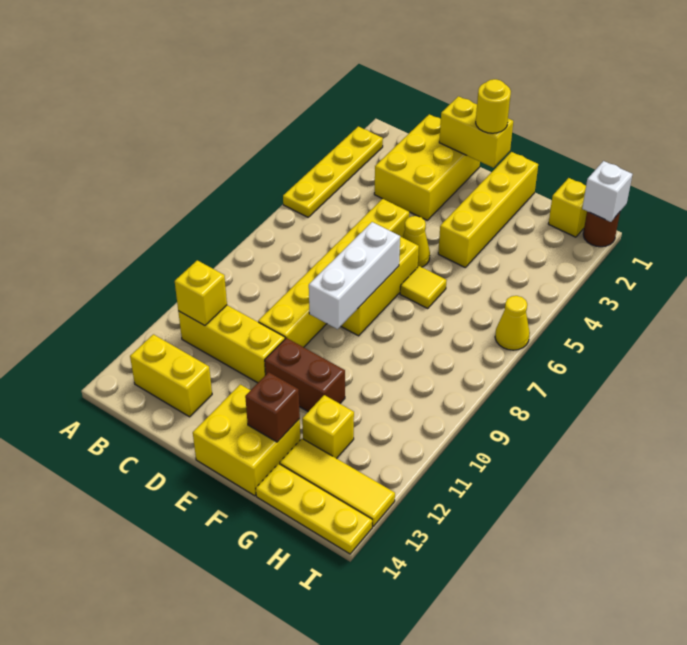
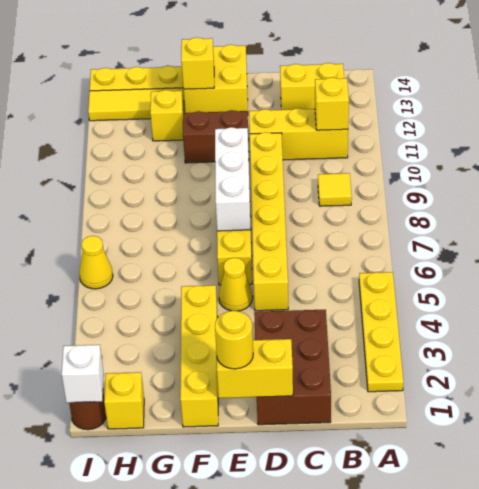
yellow brick C1:D3 level 1 -> brown brick C1:D3 level 1
yellow tile F6 level 1 -> yellow tile B9 level 1
brown brick F13 level 2 -> yellow brick F13 level 2

